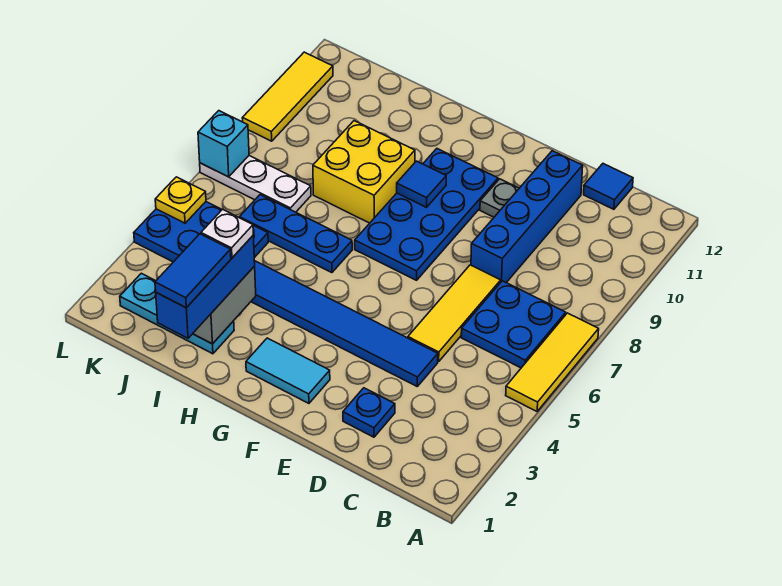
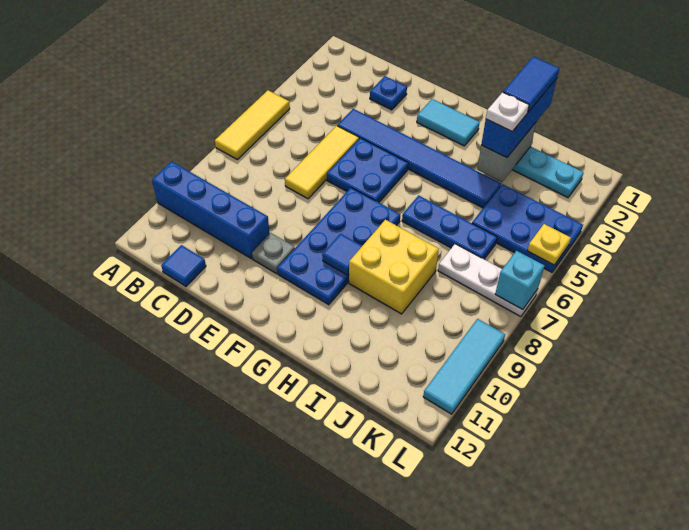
blue plate B6:C7 level 1 -> blue plate E5:F6 level 1
blue brick D8:D11 level 1 -> blue brick A10:D10 level 1
yellow tile L9:L11 level 1 -> cyan tile L9:L11 level 1

